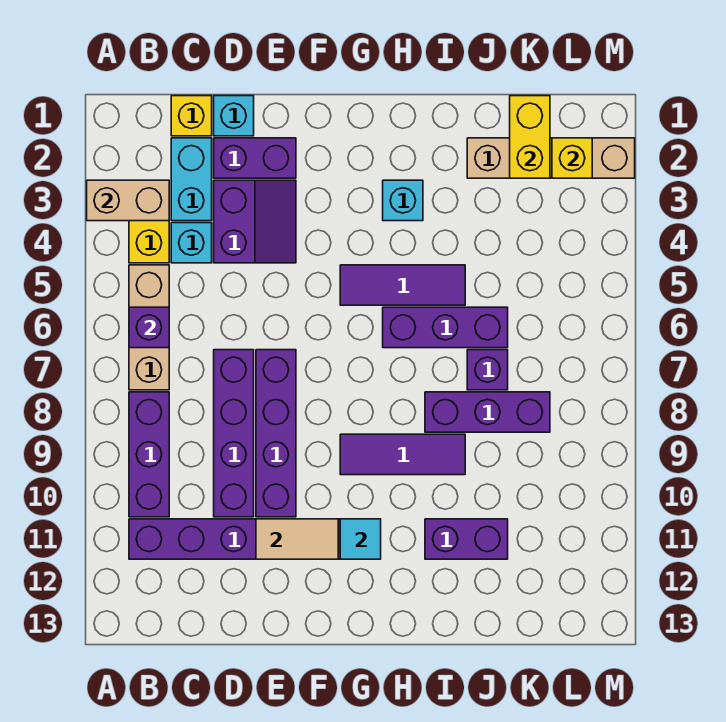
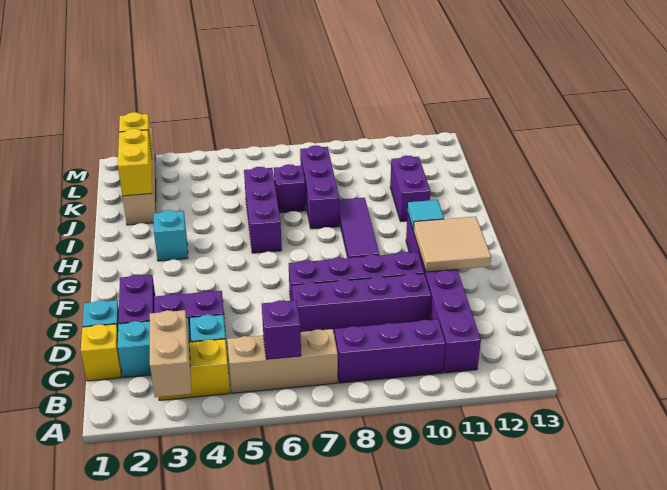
tan tile E11:F11 level 2 -> tan tile E11:F12 level 2
purple tile G5:I5 level 1 -> none
yellow brick K1:K2 level 2 -> yellow brick J2:K2 level 2

